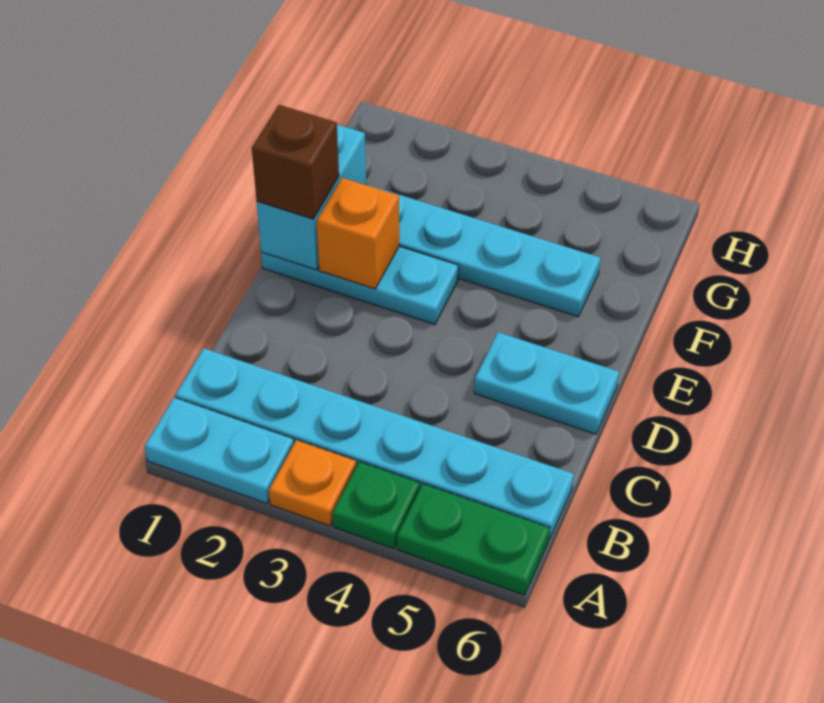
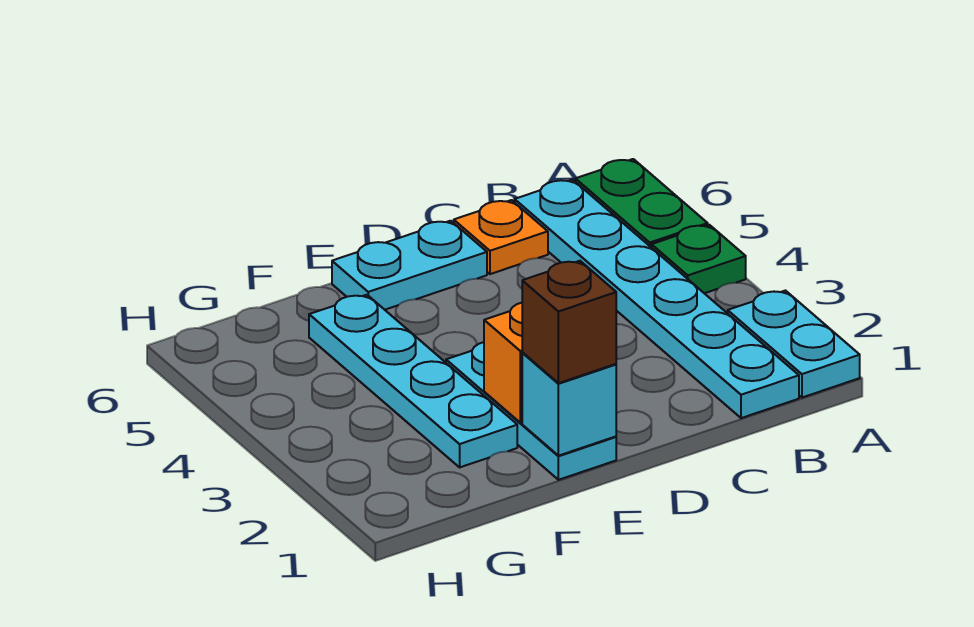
orange plate A3 level 1 -> orange plate C6 level 1
cyan plate D5:D6 level 1 -> cyan plate D6:E6 level 1
cyan brick E1:F1 level 2 -> cyan brick E1 level 2

